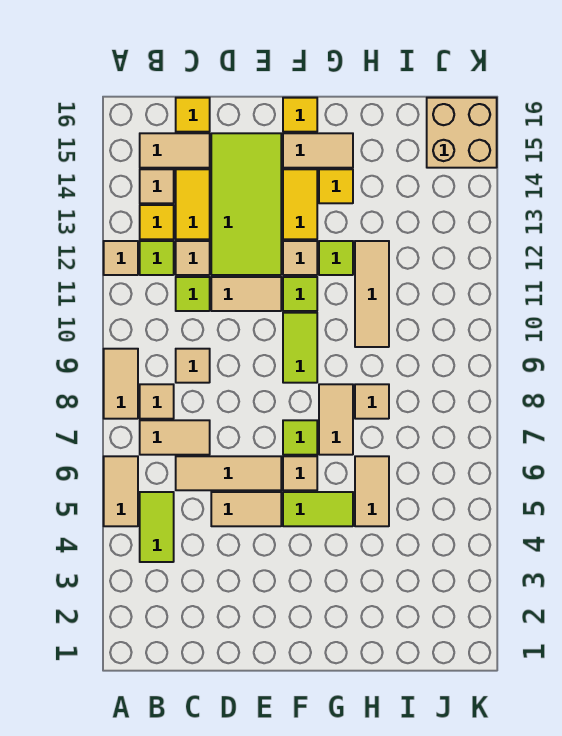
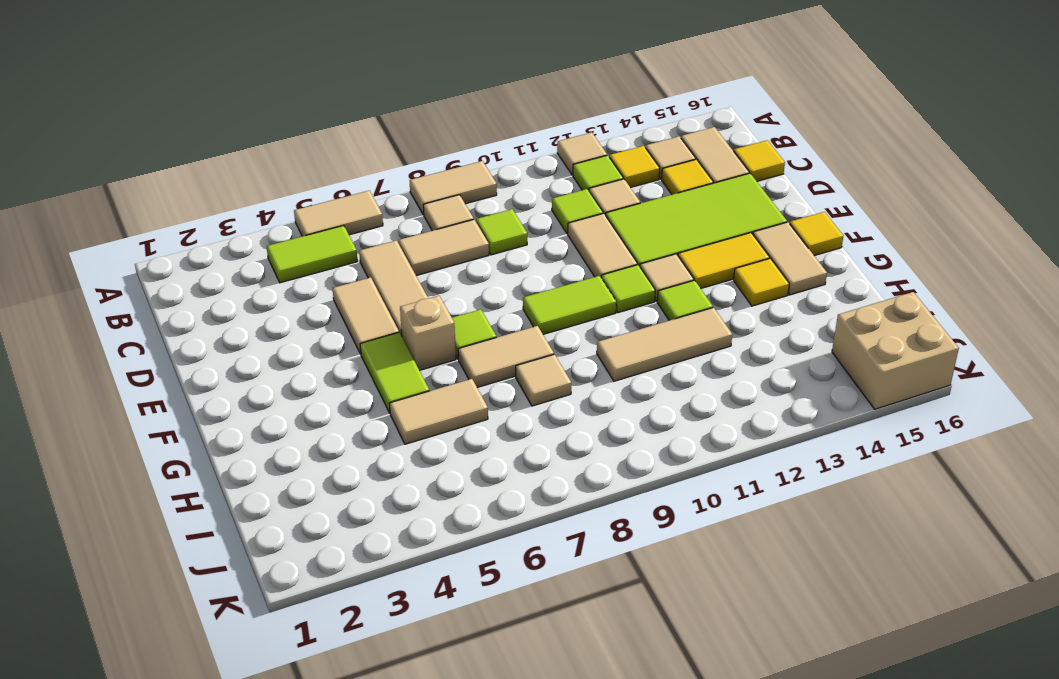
tan tile B7:C7 level 1 -> tan tile C7:C8 level 1
tan tile C9 level 1 -> lime tile C9 level 1
yellow tile C13:C14 level 1 -> yellow tile C14 level 1
tan tile F6 level 1 -> tan brick F6 level 1

